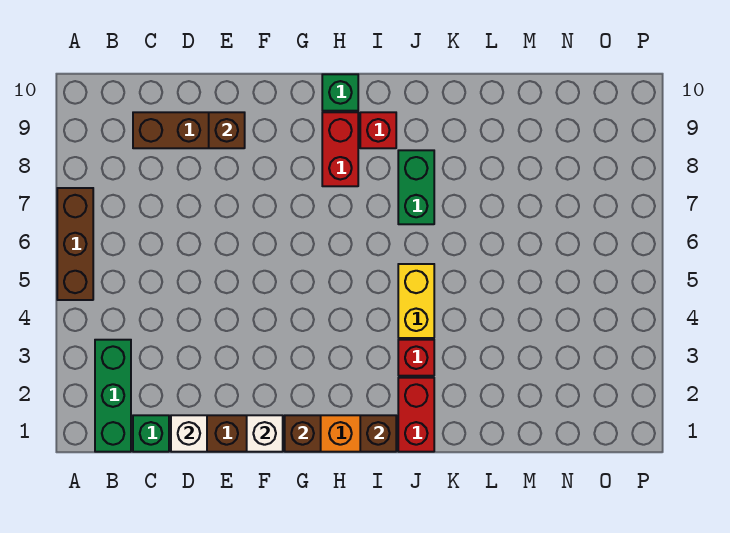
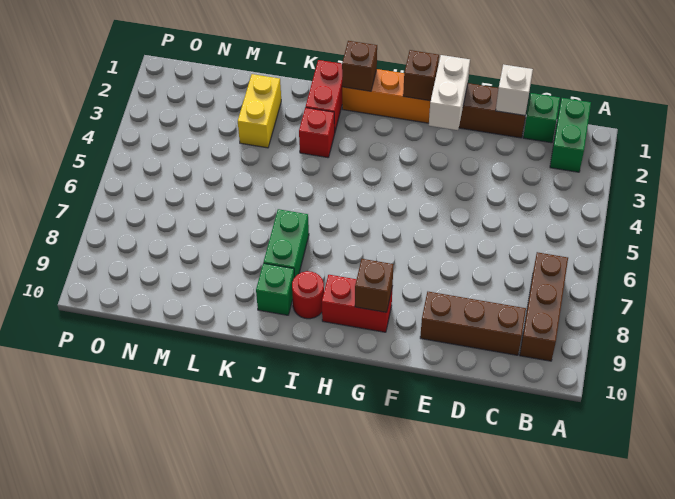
brown brick A5:A7 level 1 -> brown brick B7:B9 level 1
green brick B1:B3 level 1 -> green brick B1:B2 level 1
brown brick E9 level 2 -> brown brick G9 level 2
white brick F1 level 2 -> white brick F1:F2 level 2
red brick H8:H9 level 1 -> red brick G9:H9 level 1
green brick H10 level 1 -> green brick J9 level 1
red brick I9 level 1 -> red round brick I9 level 1
yellow brick J4:J5 level 1 -> yellow brick L2:L3 level 1

